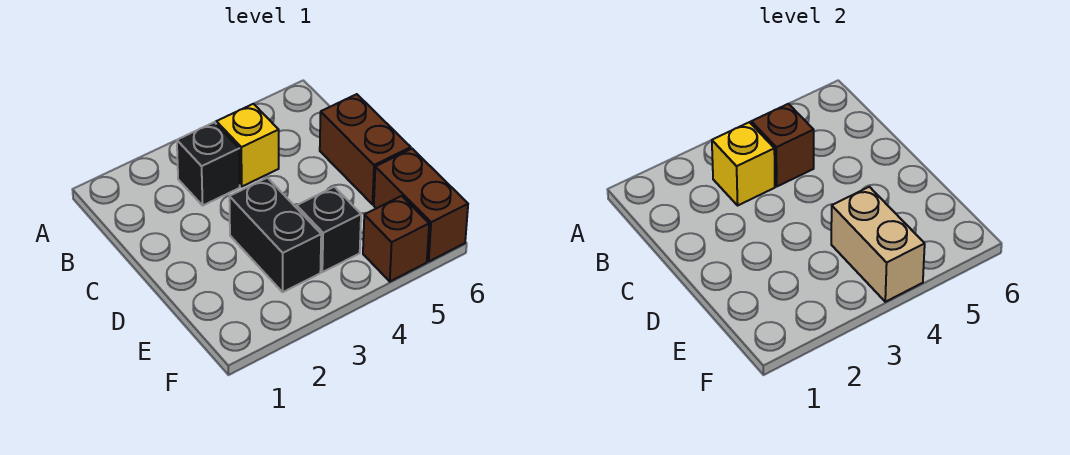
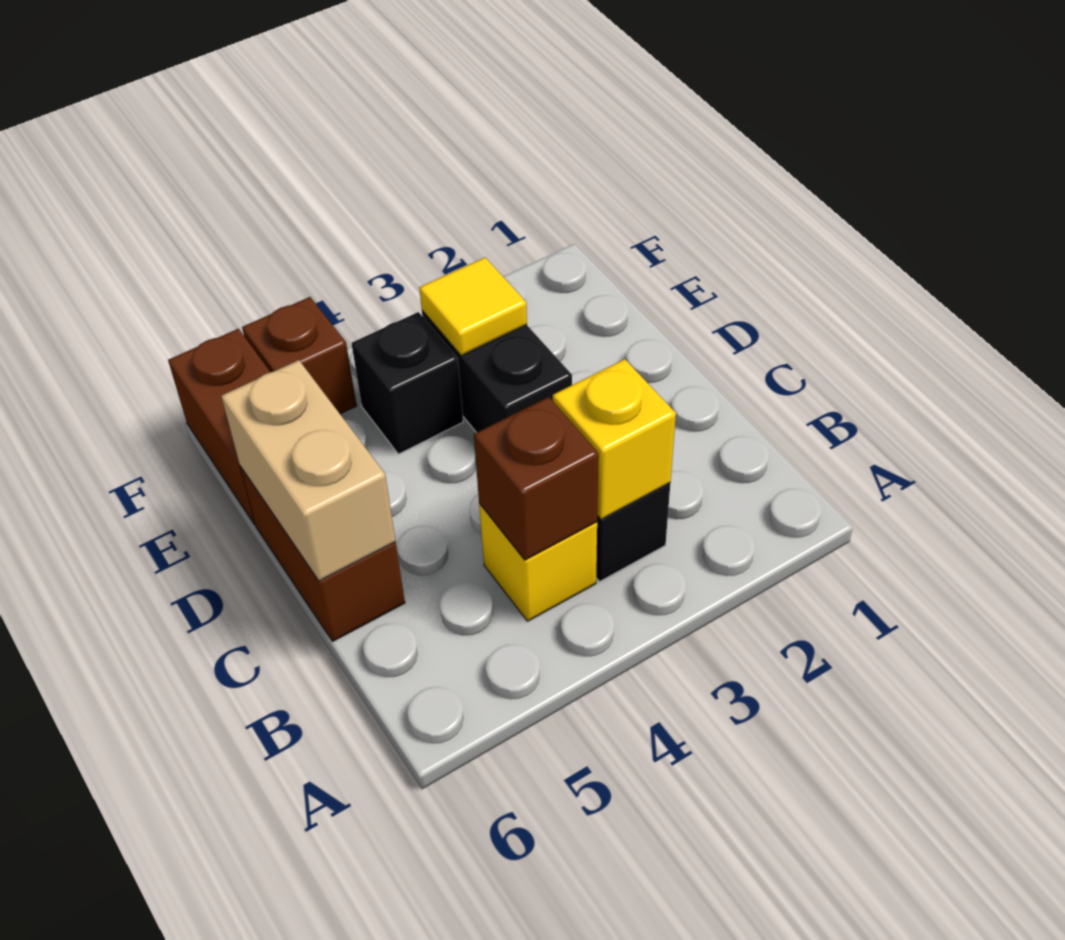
none -> yellow tile E3 level 2
tan brick E4:F4 level 2 -> tan brick C6:D6 level 2

